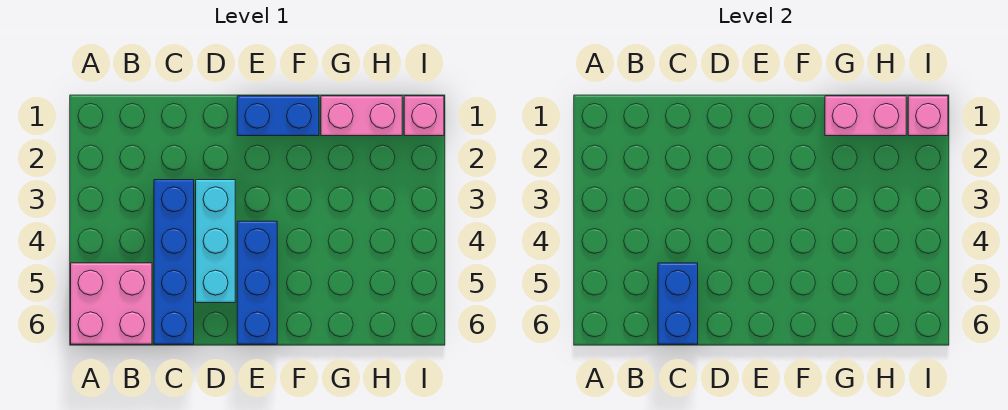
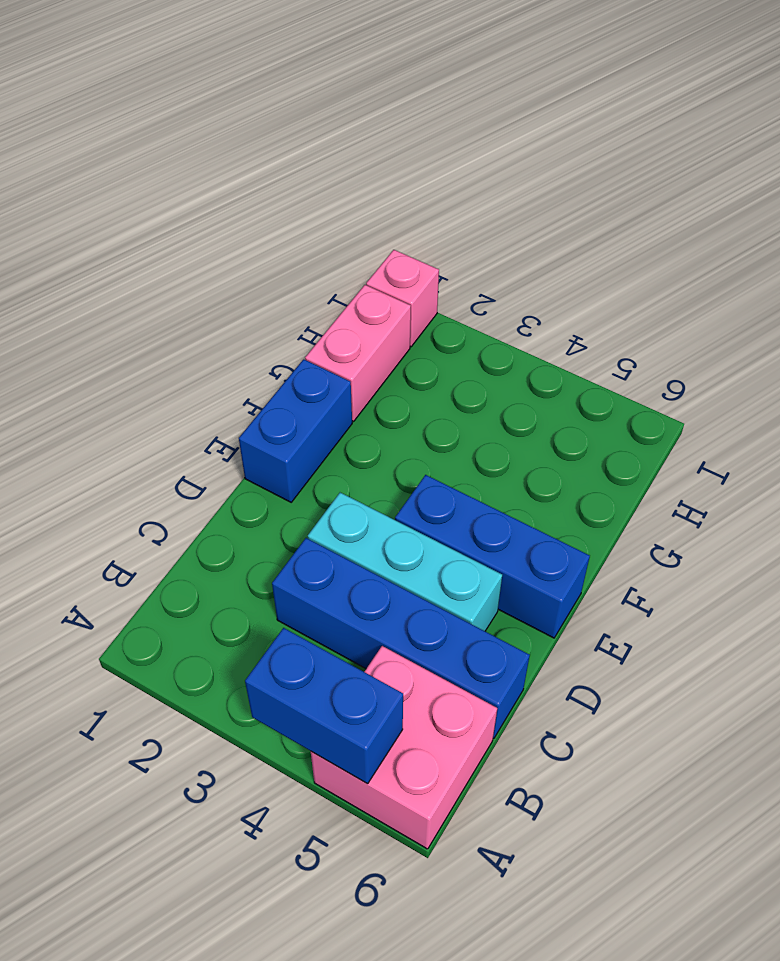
blue brick C5:C6 level 2 -> blue brick A4:A5 level 2
pink brick G1:H1 level 2 -> none
pink brick I1 level 2 -> none

